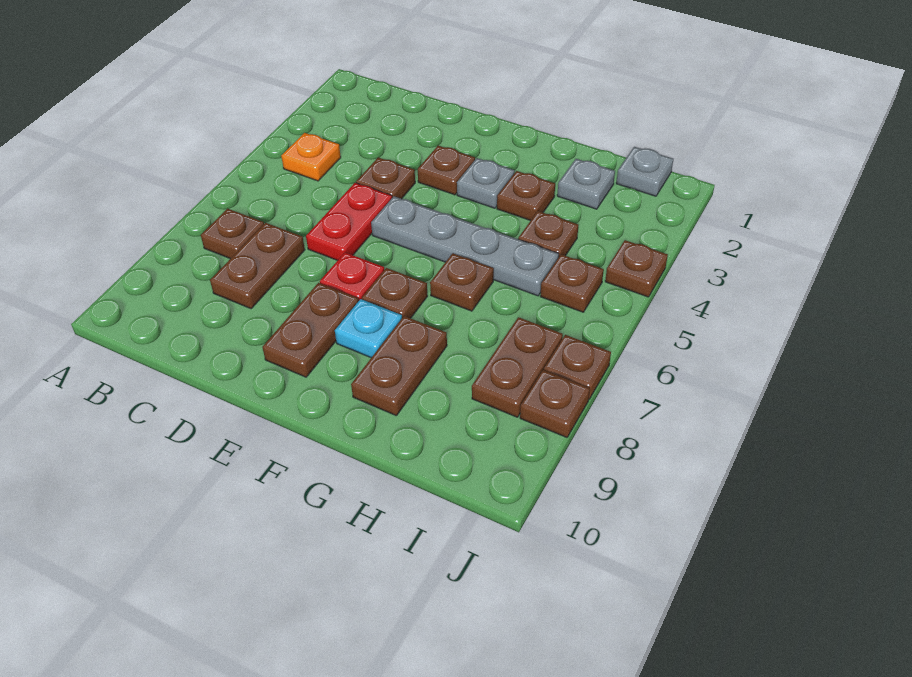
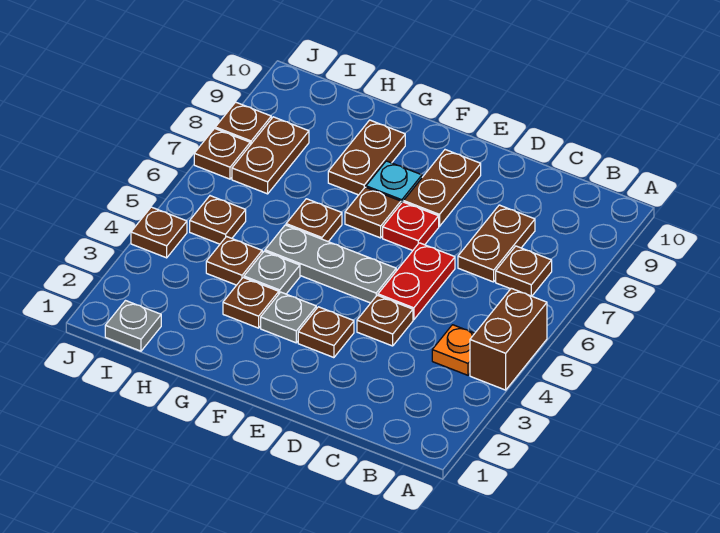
none -> brown brick A4:A5 level 1
grey plate E5:H5 level 1 -> grey plate E5:G5 level 1
grey plate H2 level 1 -> grey plate G4 level 1

